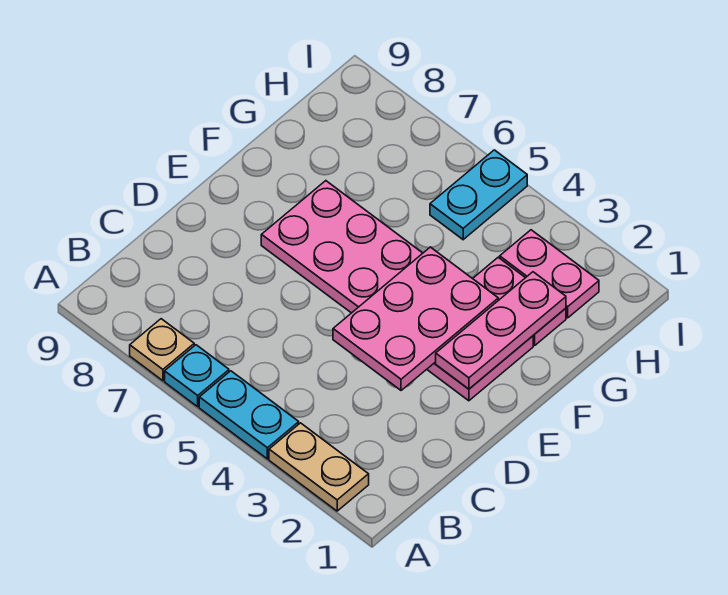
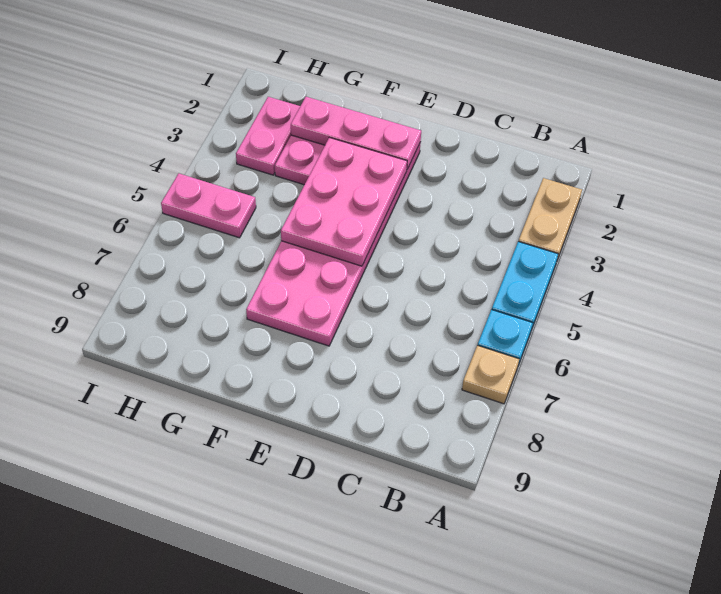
pink plate D3:F4 level 2 -> pink plate E3:F5 level 2
cyan plate H5:I5 level 1 -> pink plate H5:I5 level 1

